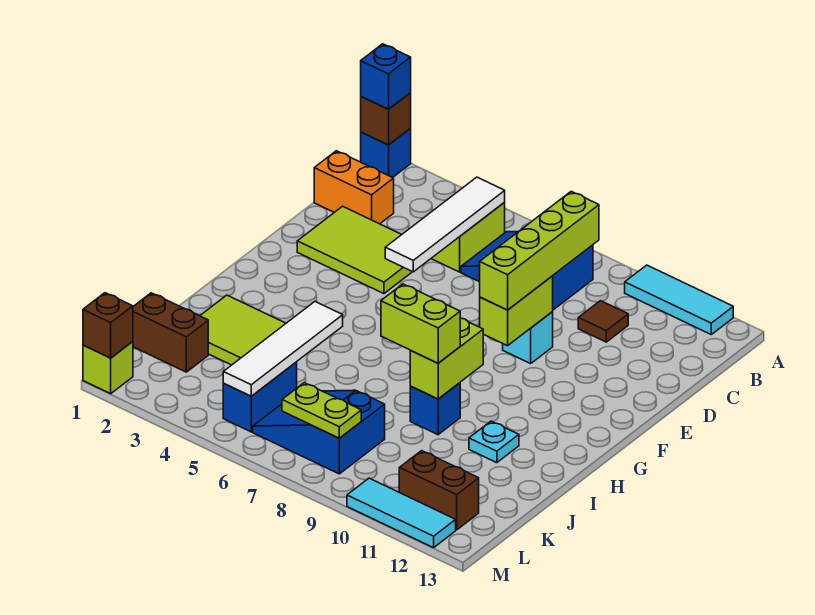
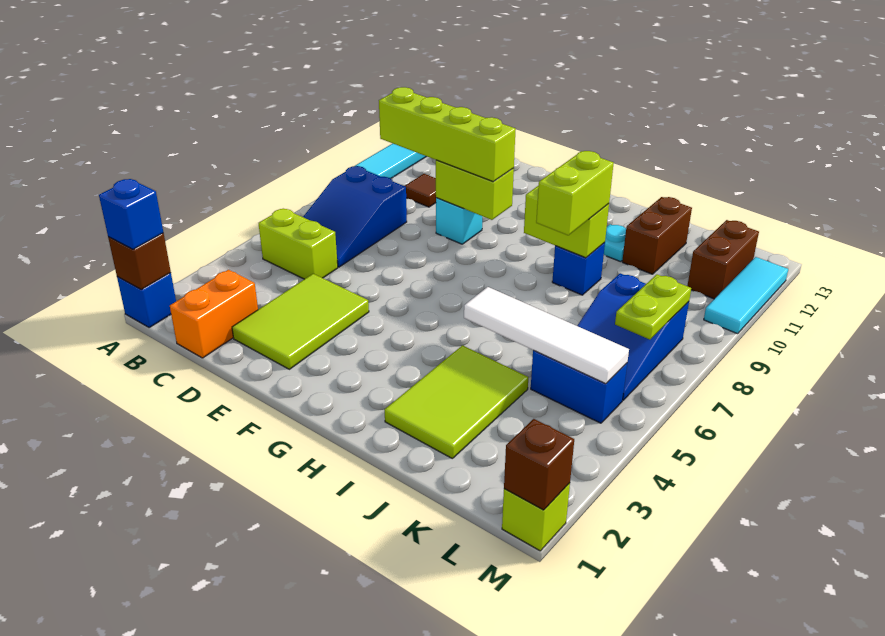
white tile B5:E5 level 2 -> none
brown brick K1:K2 level 1 -> brown brick J11:J12 level 1

